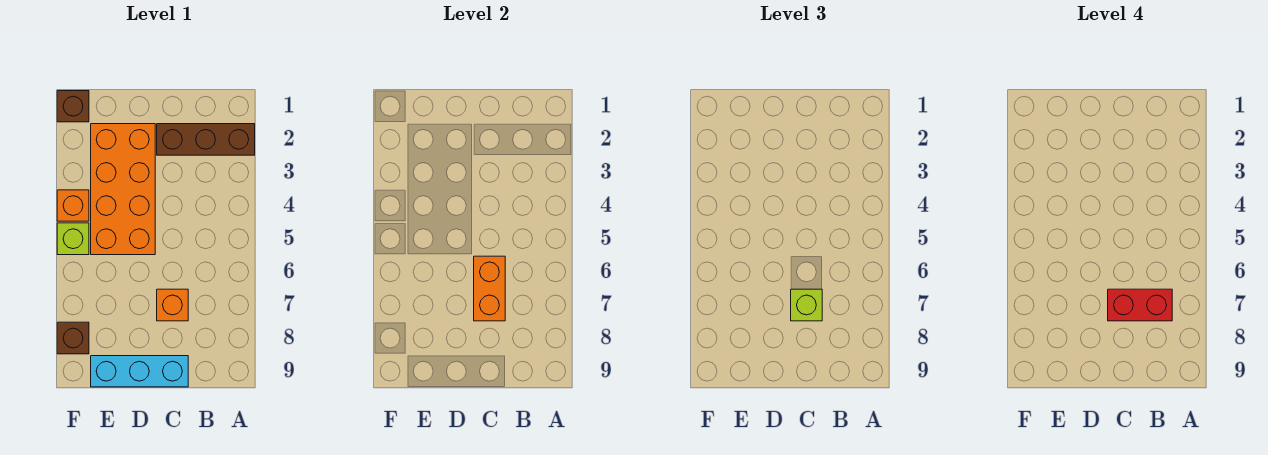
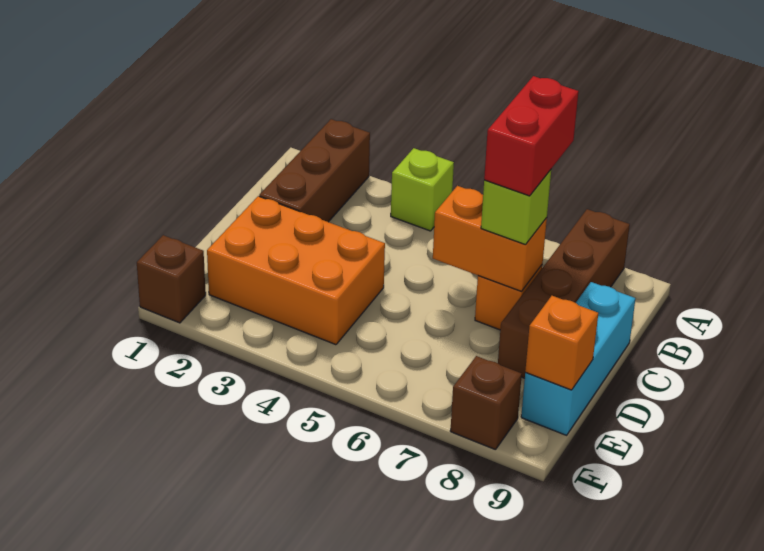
none -> brown brick A8:D8 level 1
orange brick D2:E5 level 1 -> orange brick D2:E4 level 1
orange brick F4 level 1 -> orange brick E9 level 2
lime brick F5 level 1 -> lime brick A4 level 1

